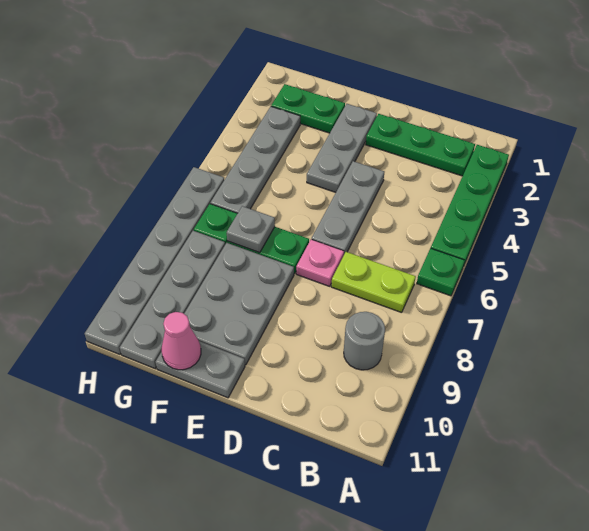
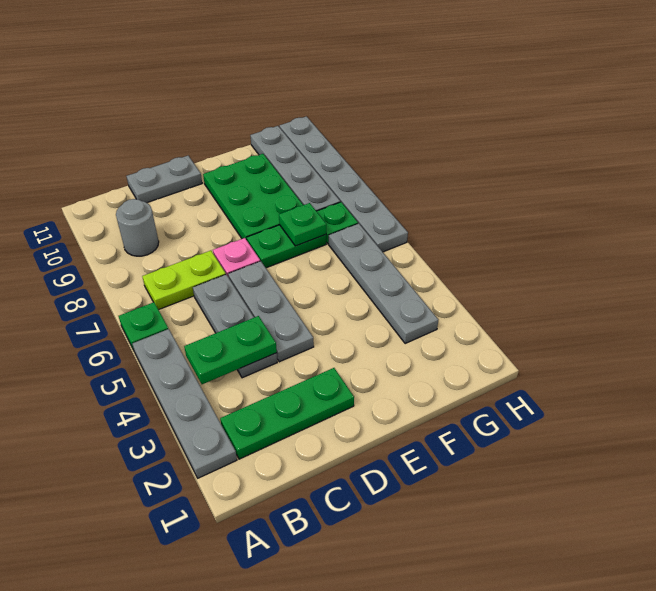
green plate A2:A5 level 1 -> grey plate A2:A5 level 1
grey plate E2:E4 level 1 -> grey plate C4:C6 level 1
grey plate E8:F10 level 1 -> green plate E8:F10 level 1
grey plate E11:F11 level 1 -> grey plate C11:D11 level 1
green plate F2:G2 level 1 -> green plate B4:C4 level 2
grey plate F7 level 2 -> green plate F7 level 2
pink cone F11 level 2 -> none

